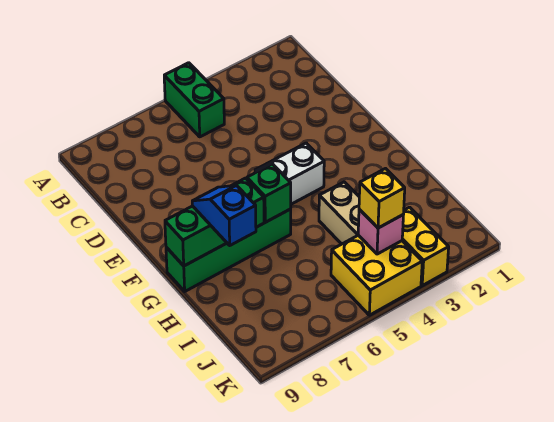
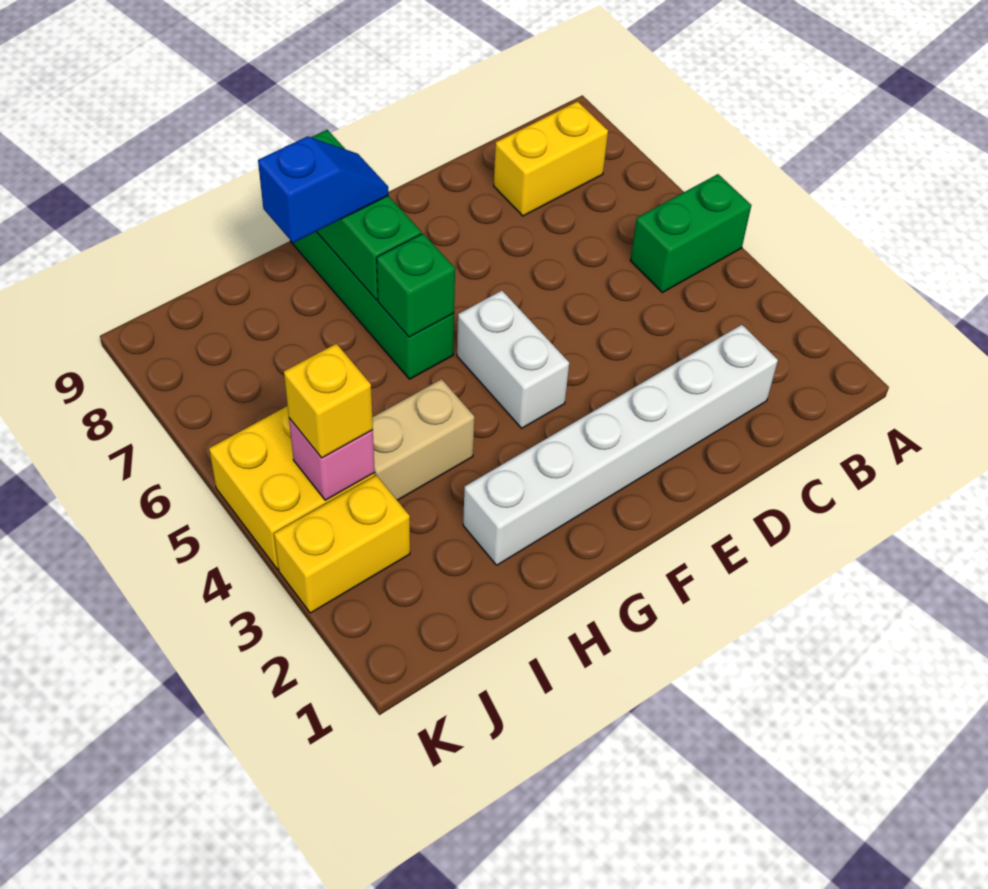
none -> yellow brick B8:C8 level 1
none -> white brick C2:H2 level 1

